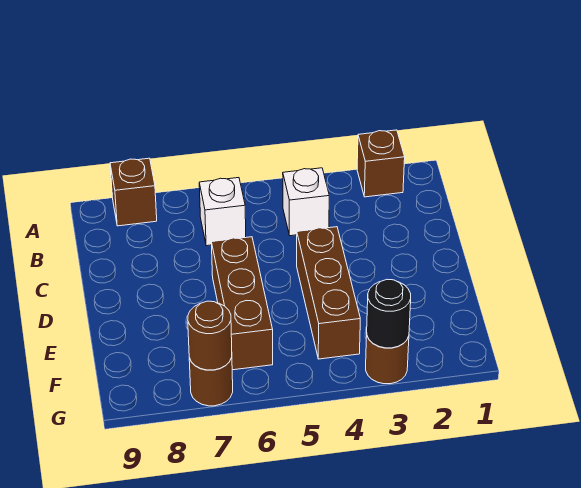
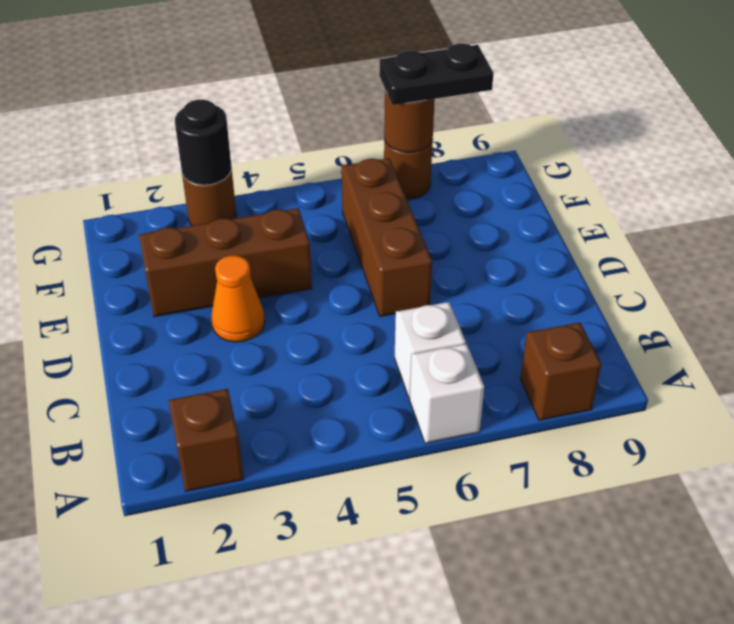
white brick B4 level 1 -> white brick A6 level 1
none -> orange cone D3 level 1
brown brick D4:F4 level 1 -> brown brick E2:E4 level 1
none -> black plate G7:G8 level 3

